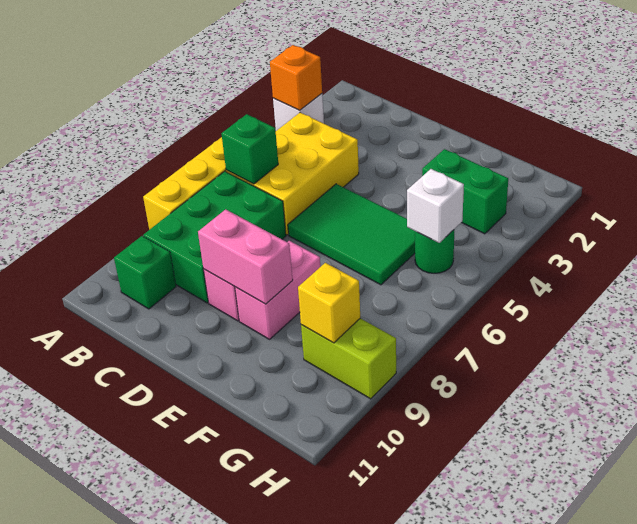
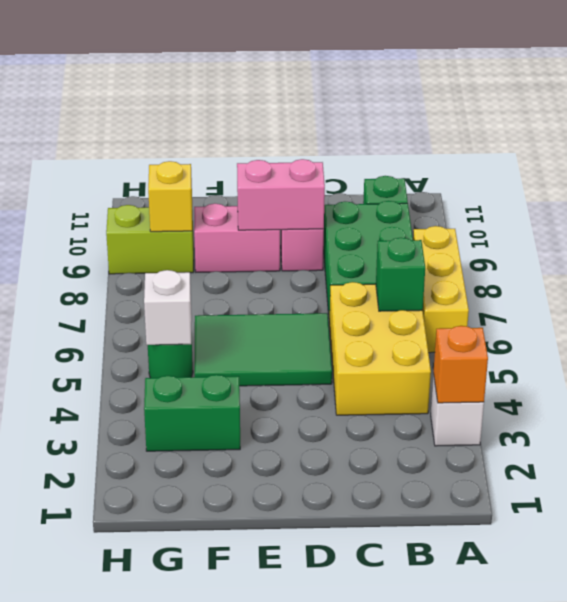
pink brick E8:E9 level 1 -> pink brick E9:F9 level 1

